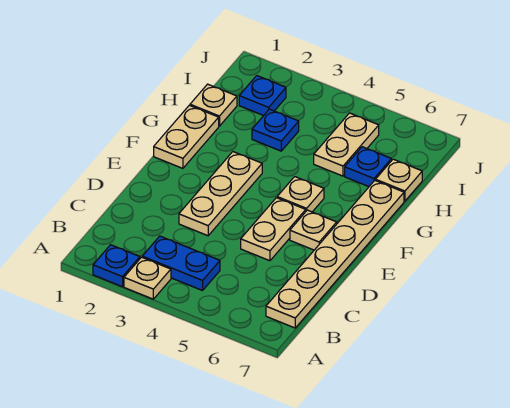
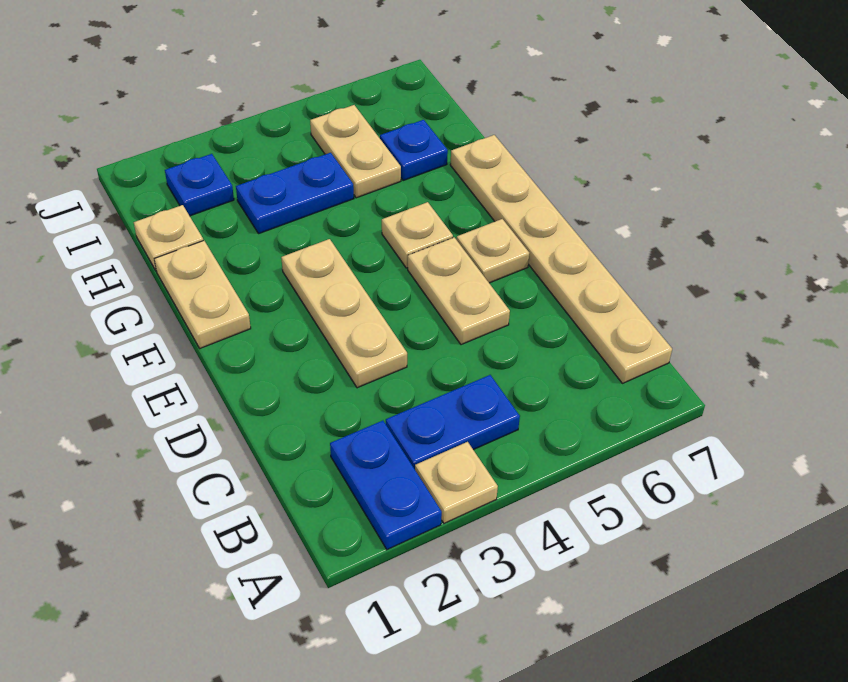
blue plate A2 level 1 -> blue plate A2:B2 level 1
blue plate H3 level 1 -> blue plate H3:H4 level 1
tan plate H7 level 1 -> none

